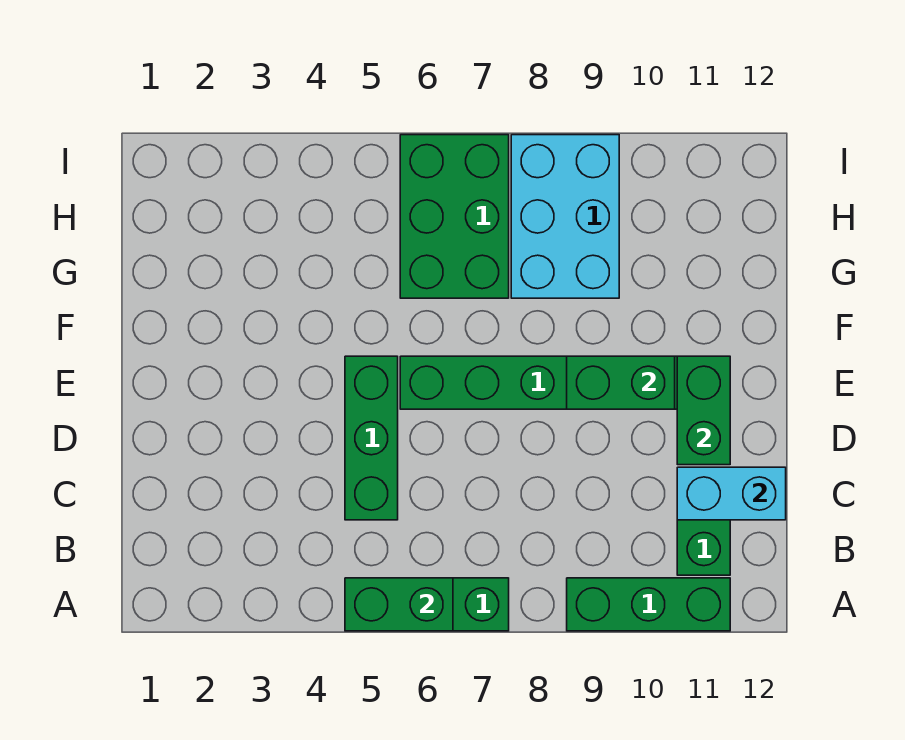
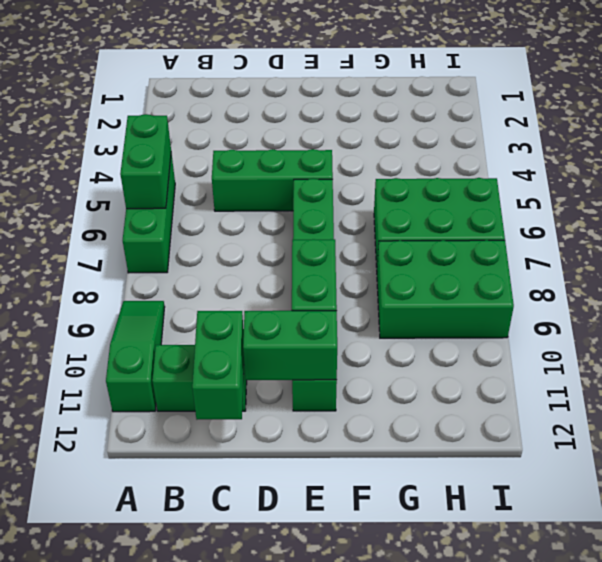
green brick A9:A11 level 1 -> green slope A9:A11 level 1 top 11
cyan brick C11:C12 level 2 -> green brick C11:C12 level 2
cyan brick G8:I9 level 1 -> green brick G8:I9 level 1

